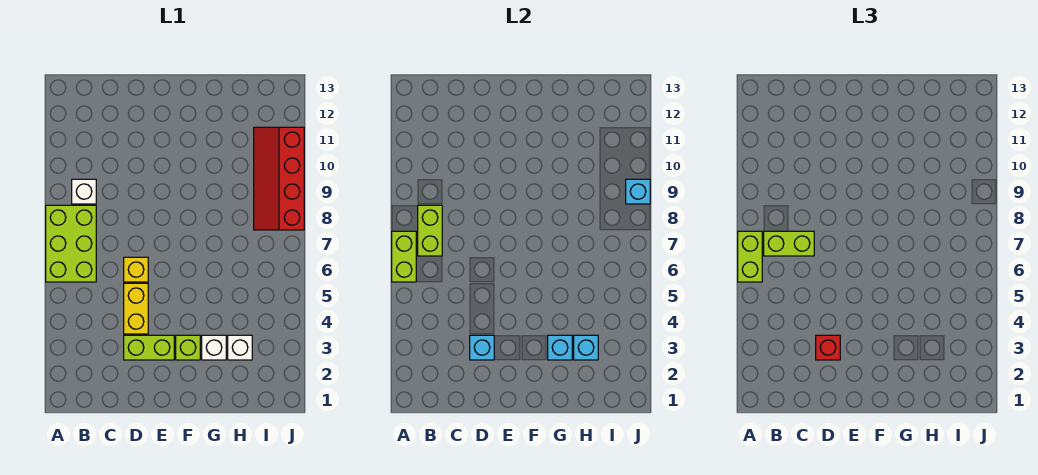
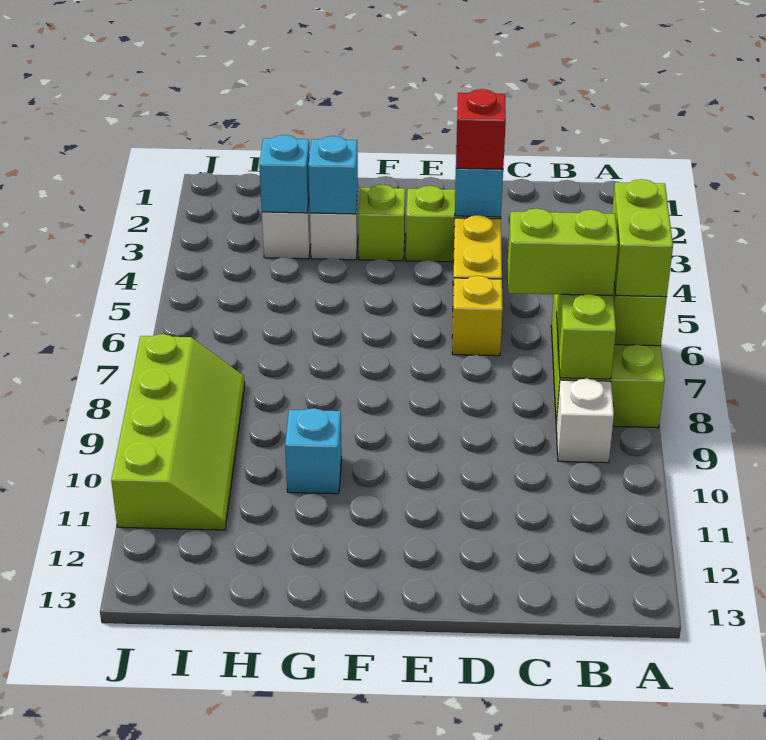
red slope I8:J11 level 1 top J -> lime slope I8:J11 level 1 top J
cyan brick J9 level 2 -> cyan brick G10 level 1

